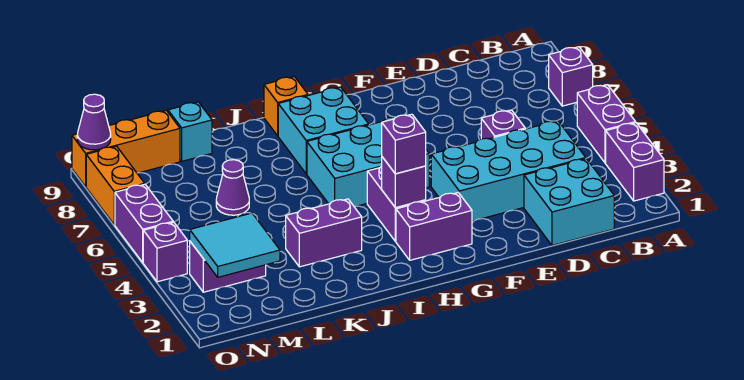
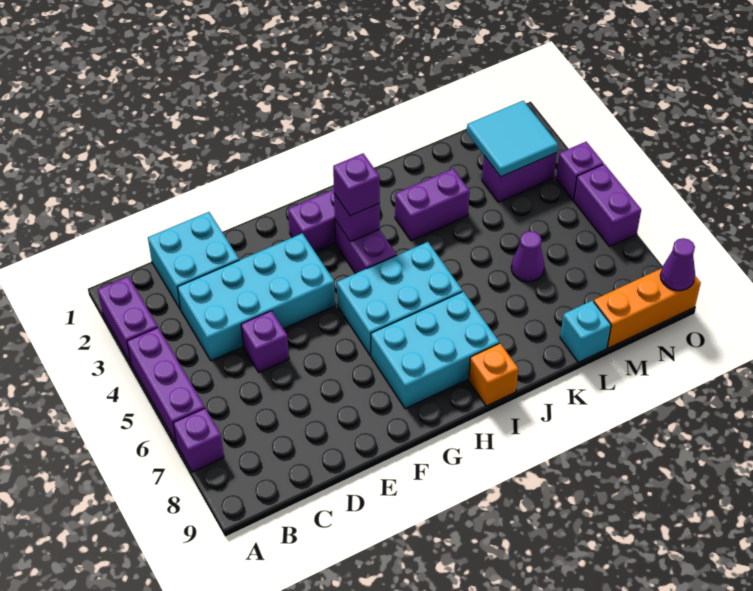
purple brick A4:A5 level 1 -> purple brick A4:A6 level 1
cyan brick H7:I8 level 1 -> cyan brick G7:I8 level 1
orange brick O7:O8 level 1 -> none

